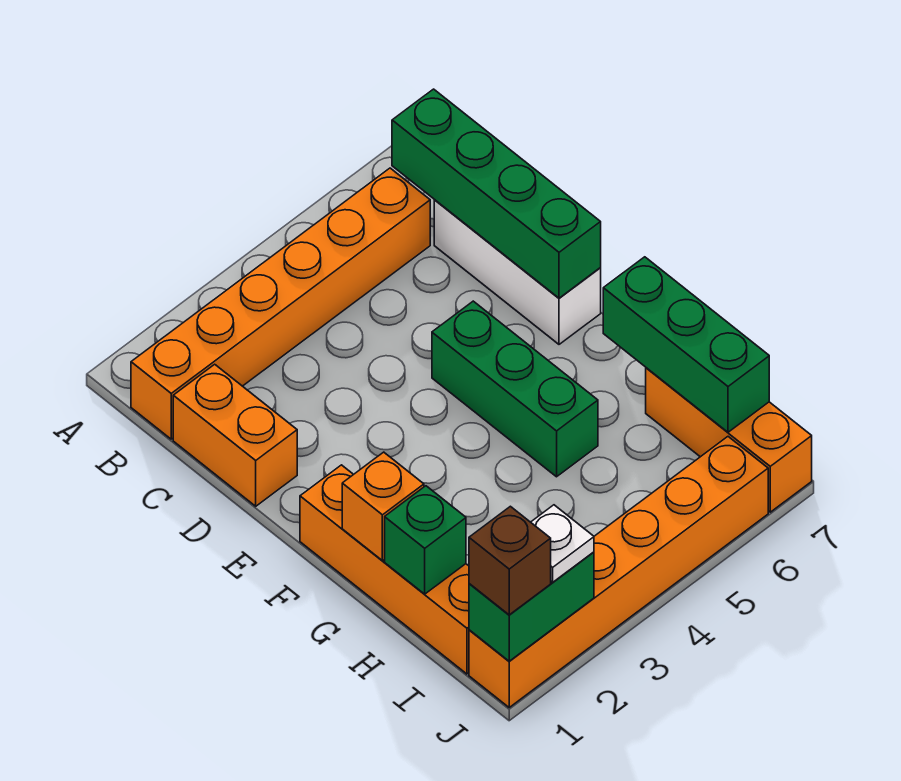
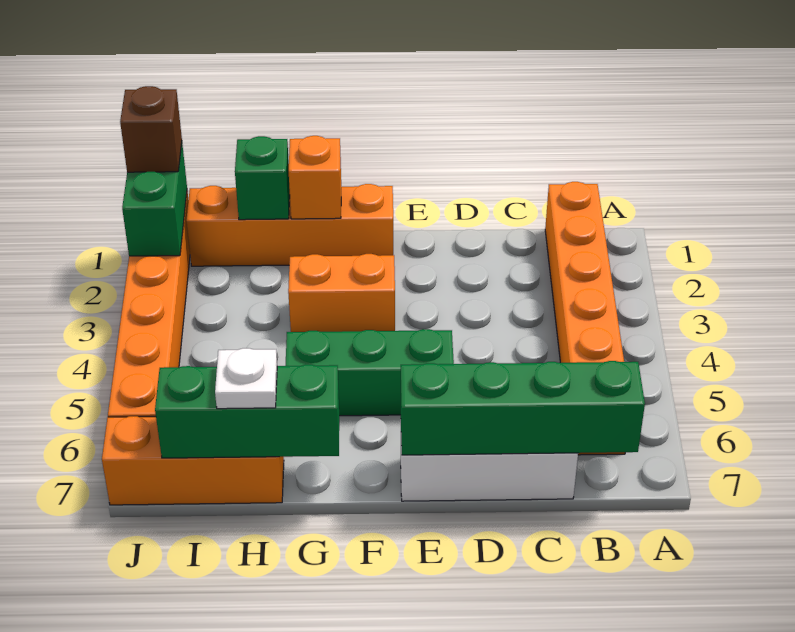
orange brick C1:D1 level 1 -> orange brick F3:G3 level 1
white plate J2 level 3 -> white plate H7 level 3

